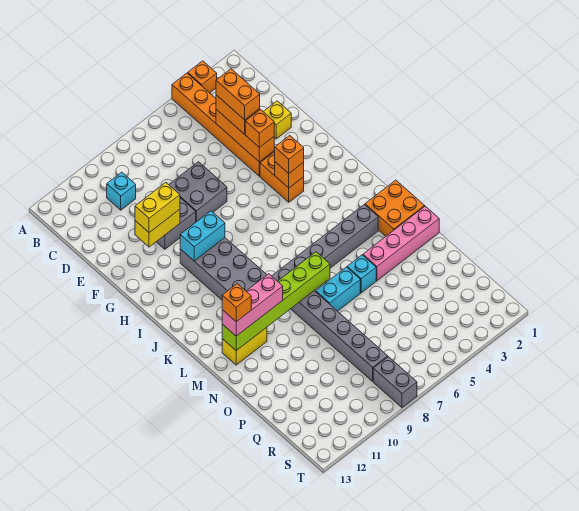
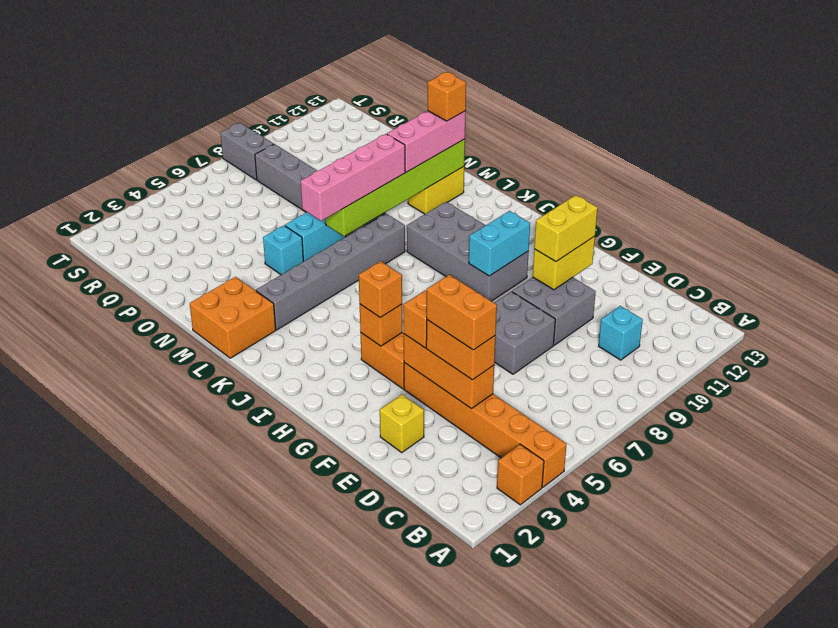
pink brick N1:N4 level 1 -> pink brick M6:M9 level 3

